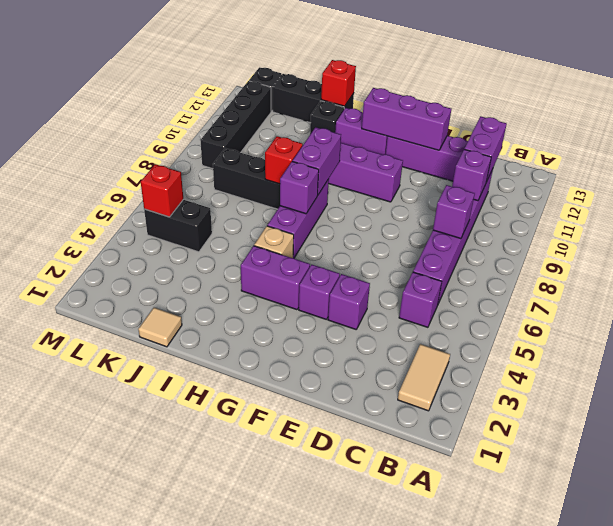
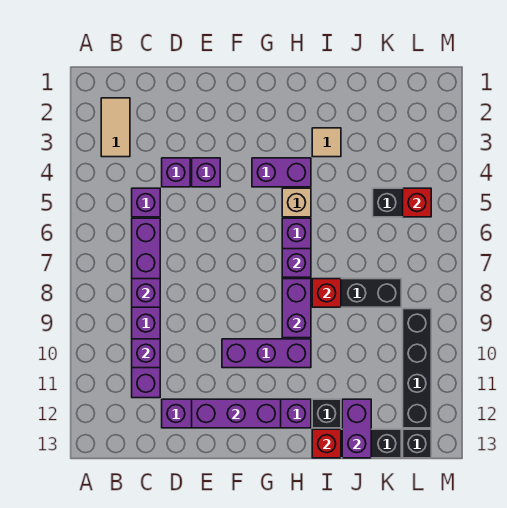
purple brick C11:C12 level 2 -> purple brick J12:J13 level 2
purple brick F4 level 1 -> purple brick D4 level 1
tan tile J1 level 1 -> tan tile I3 level 1

